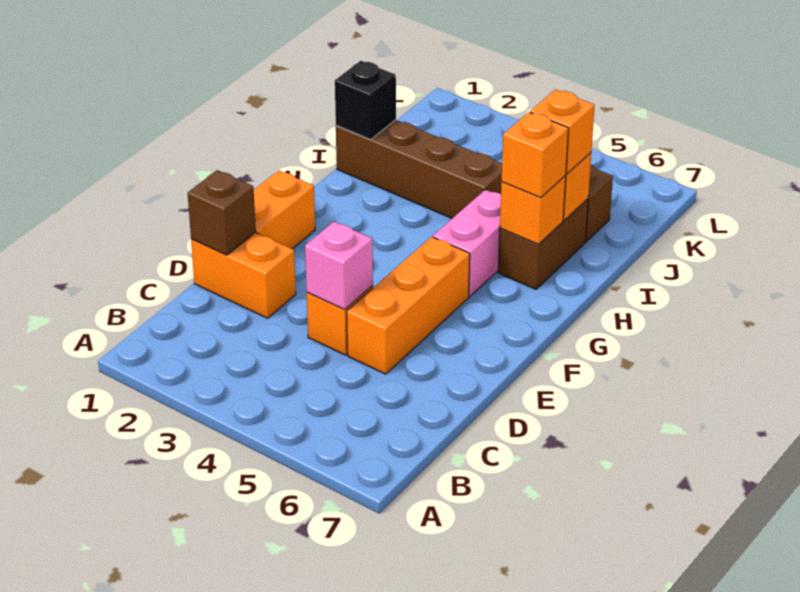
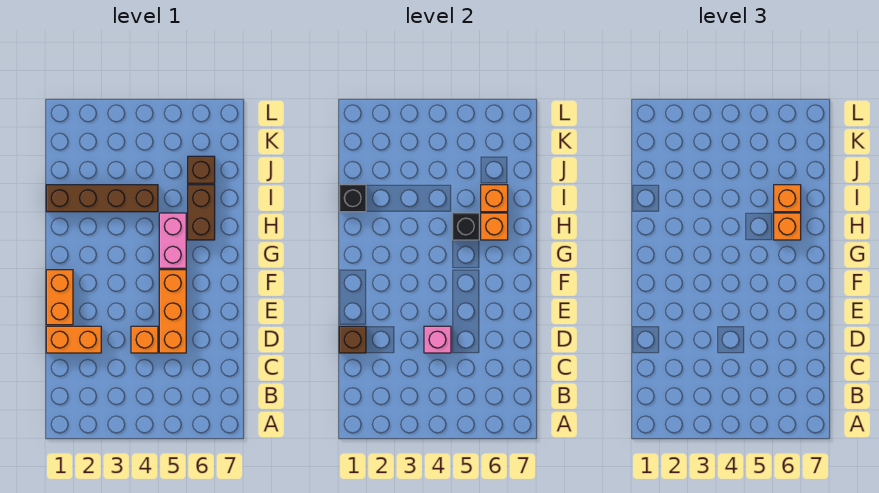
none -> black brick H5 level 2

